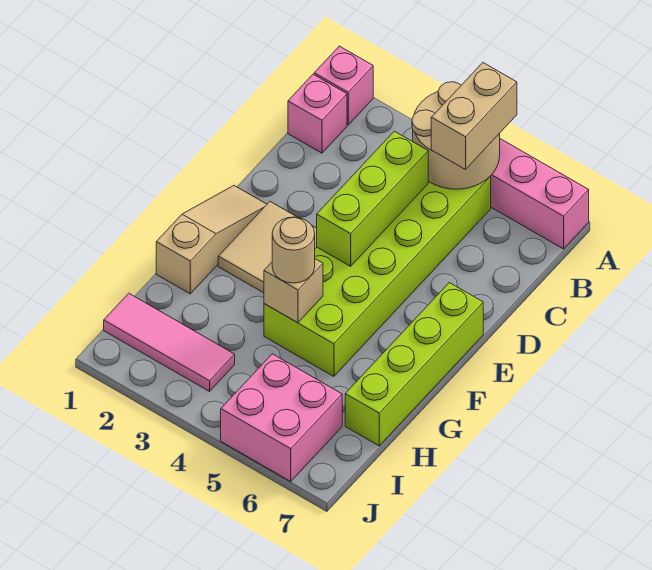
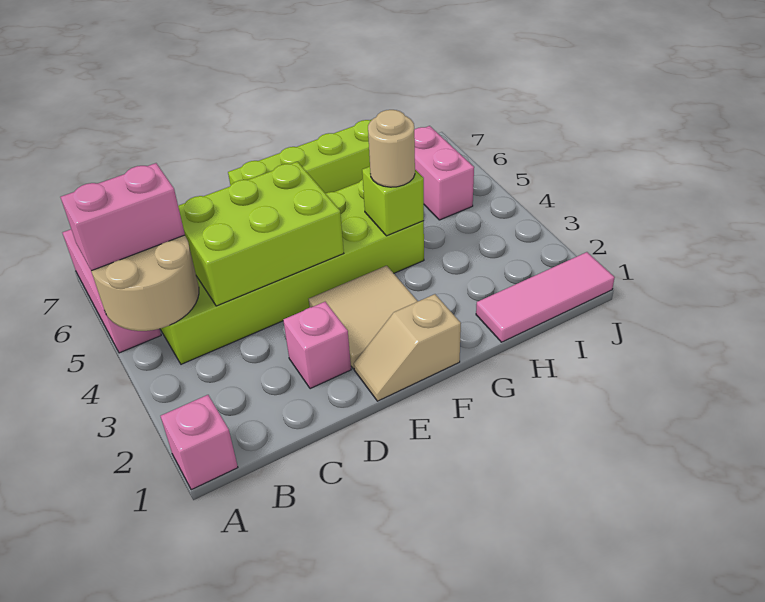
tan brick A5:B5 level 3 -> pink brick A5:B5 level 3
pink brick B1 level 1 -> pink brick D2 level 1
lime brick C4:E4 level 2 -> lime brick C4:E5 level 2
tan slope E1:G1 level 1 top G -> tan slope E1:F1 level 1 top F
tan brick G4 level 2 -> lime brick G4 level 2
pink tile I1:I3 level 1 -> pink tile H1:J1 level 1
pink brick I5:J6 level 1 -> pink brick I5:I6 level 1

